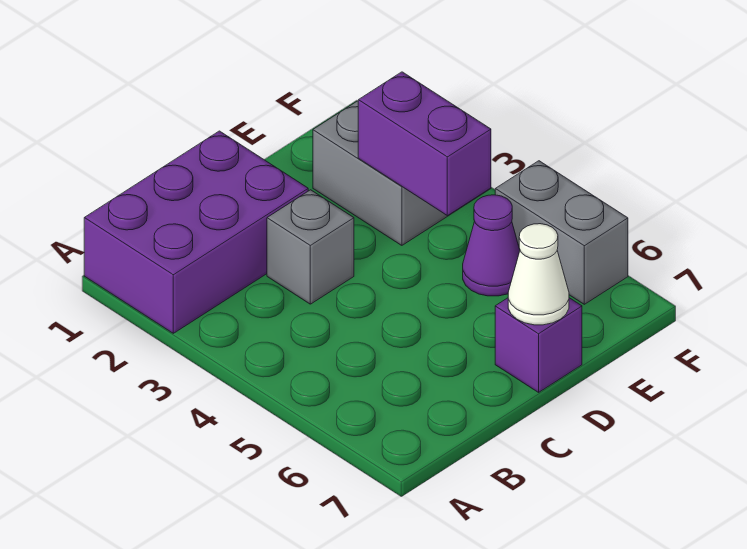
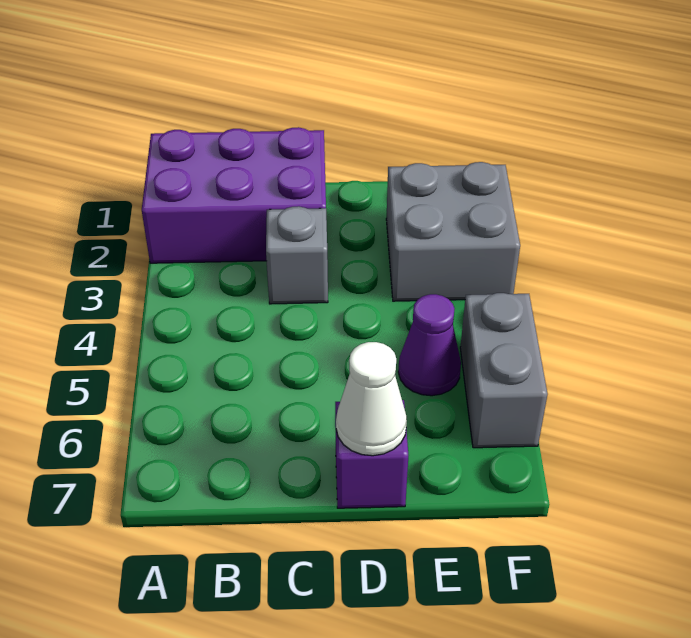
purple brick E3:E4 level 2 -> none

